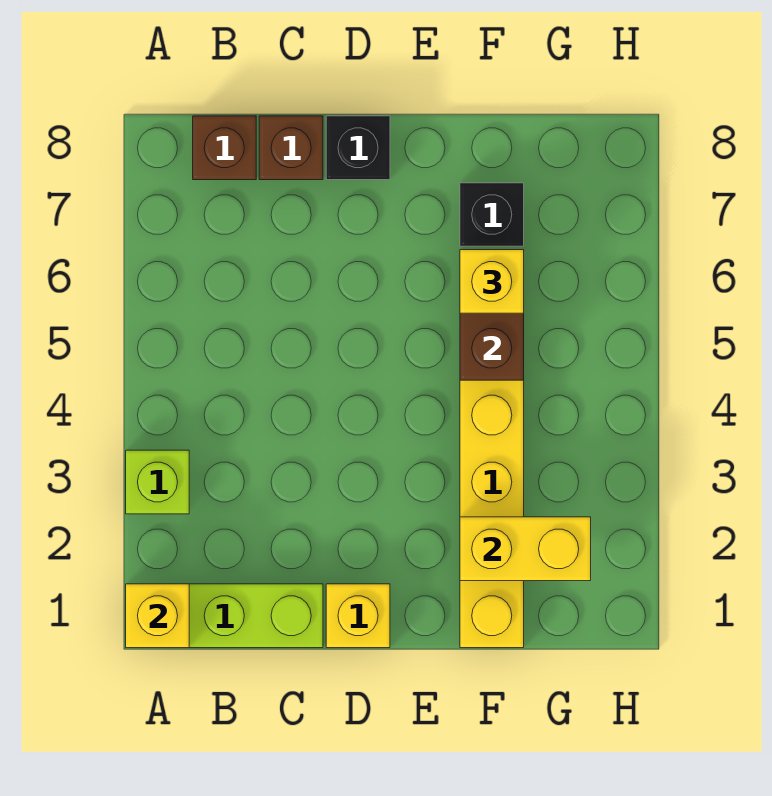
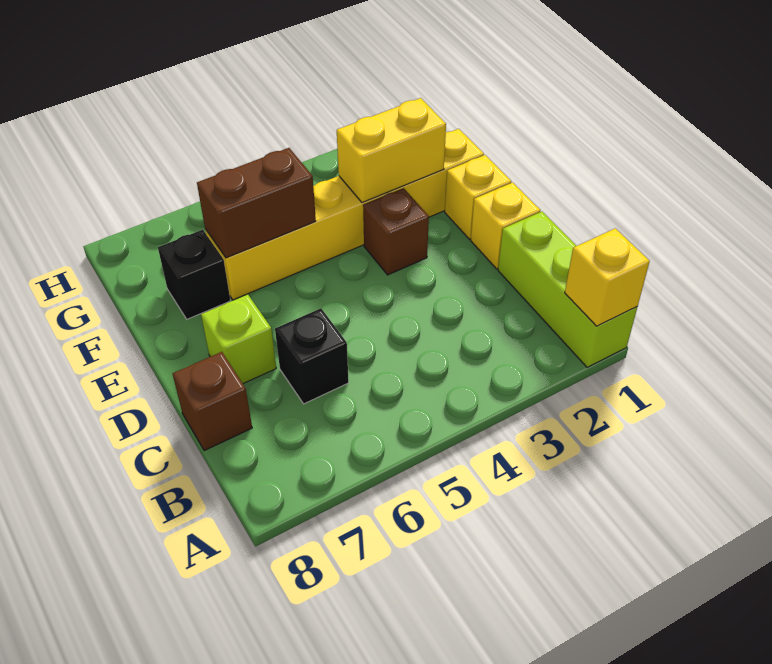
lime brick A3 level 1 -> lime brick D7 level 1
brown brick B8 level 1 -> brown brick E3 level 1
black brick D8 level 1 -> black brick C6 level 1
yellow brick F2:G2 level 2 -> yellow brick F2:F3 level 2
yellow brick F6 level 3 -> yellow brick E1 level 1

